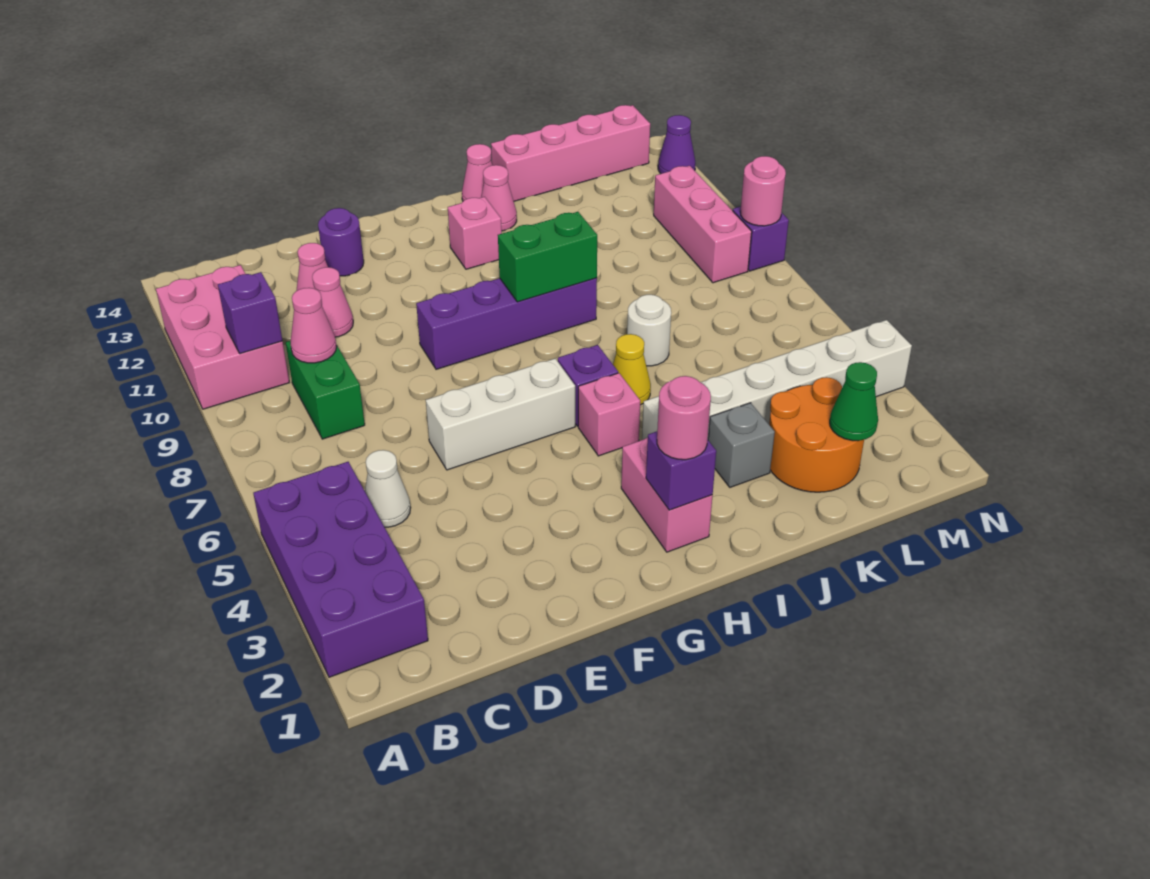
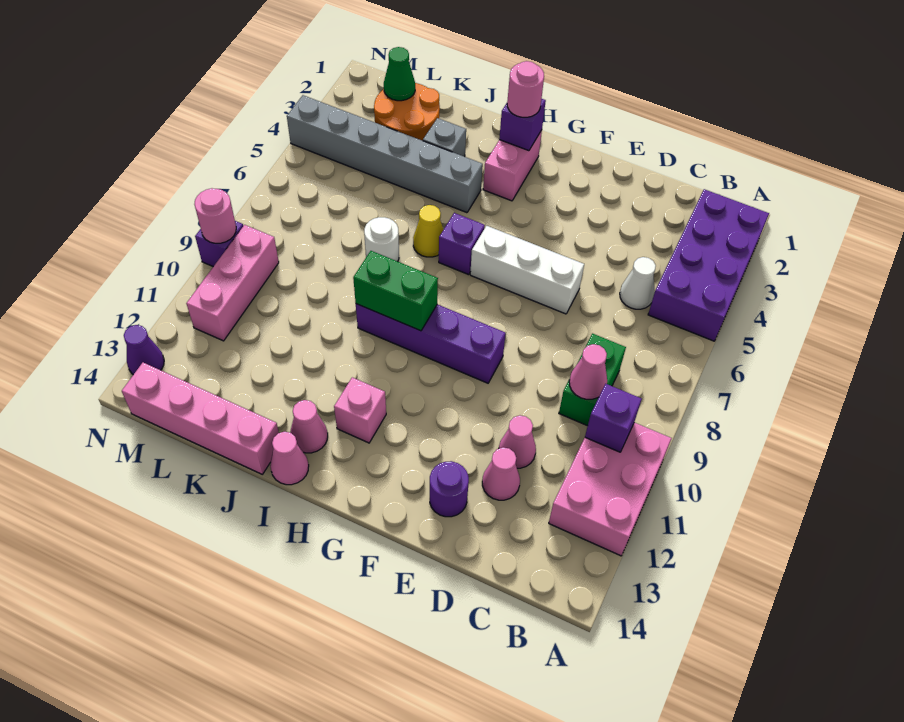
pink brick H5 level 1 -> none
white brick I4:N4 level 1 -> grey brick I4:N4 level 1

